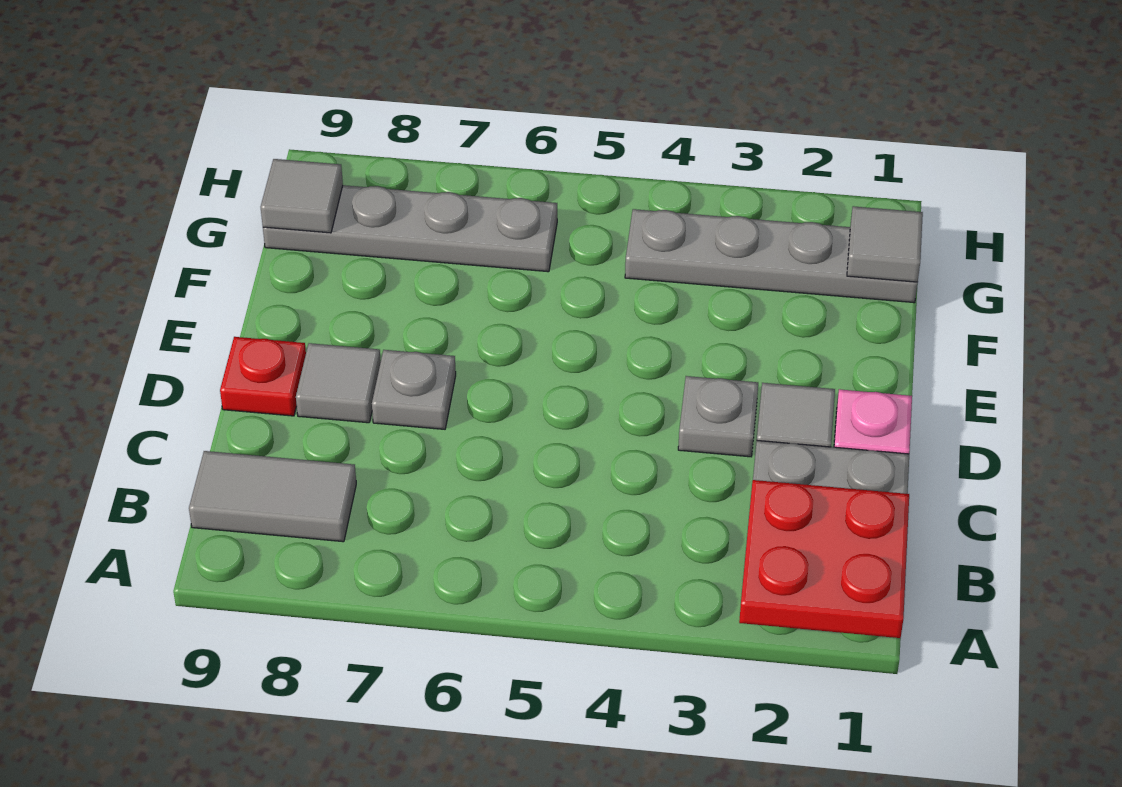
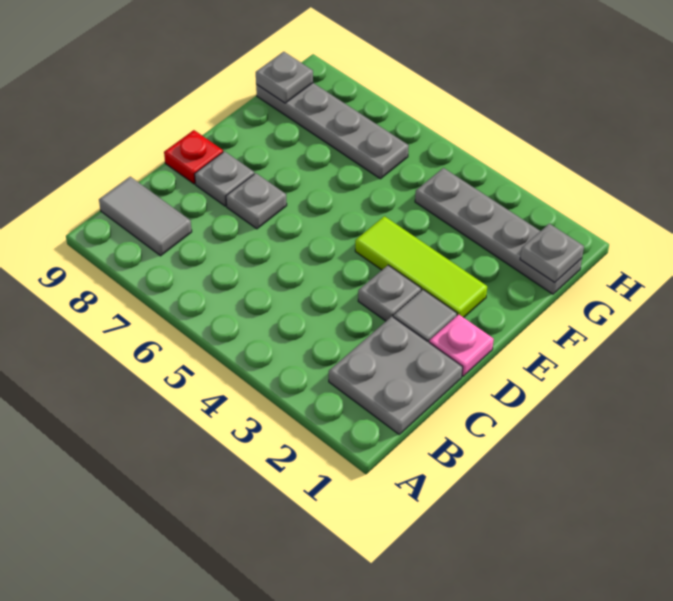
red plate A1:B2 level 2 -> none
grey tile D8 level 1 -> grey plate D8 level 1
none -> lime tile E2:E4 level 1
grey tile G1 level 2 -> grey plate G1 level 2
grey tile G9 level 2 -> grey plate G9 level 2

